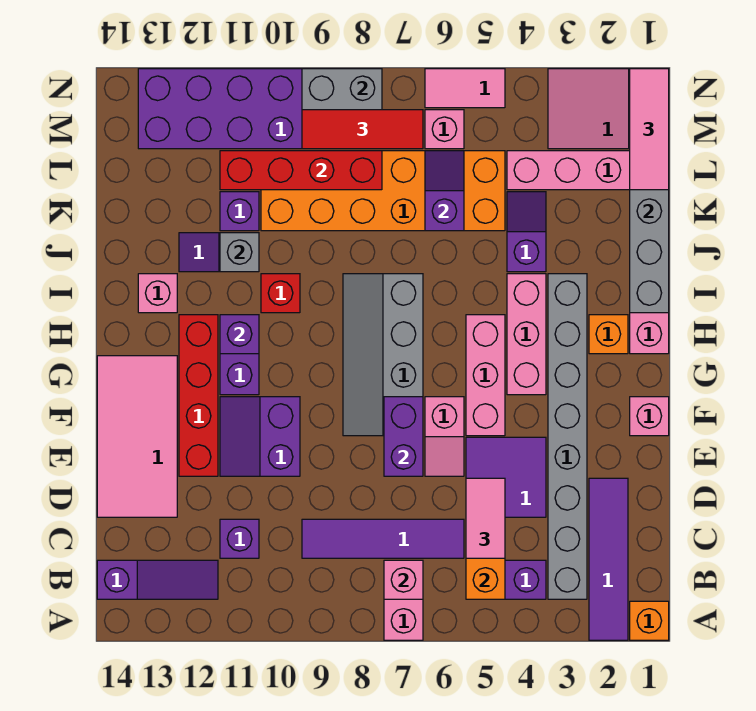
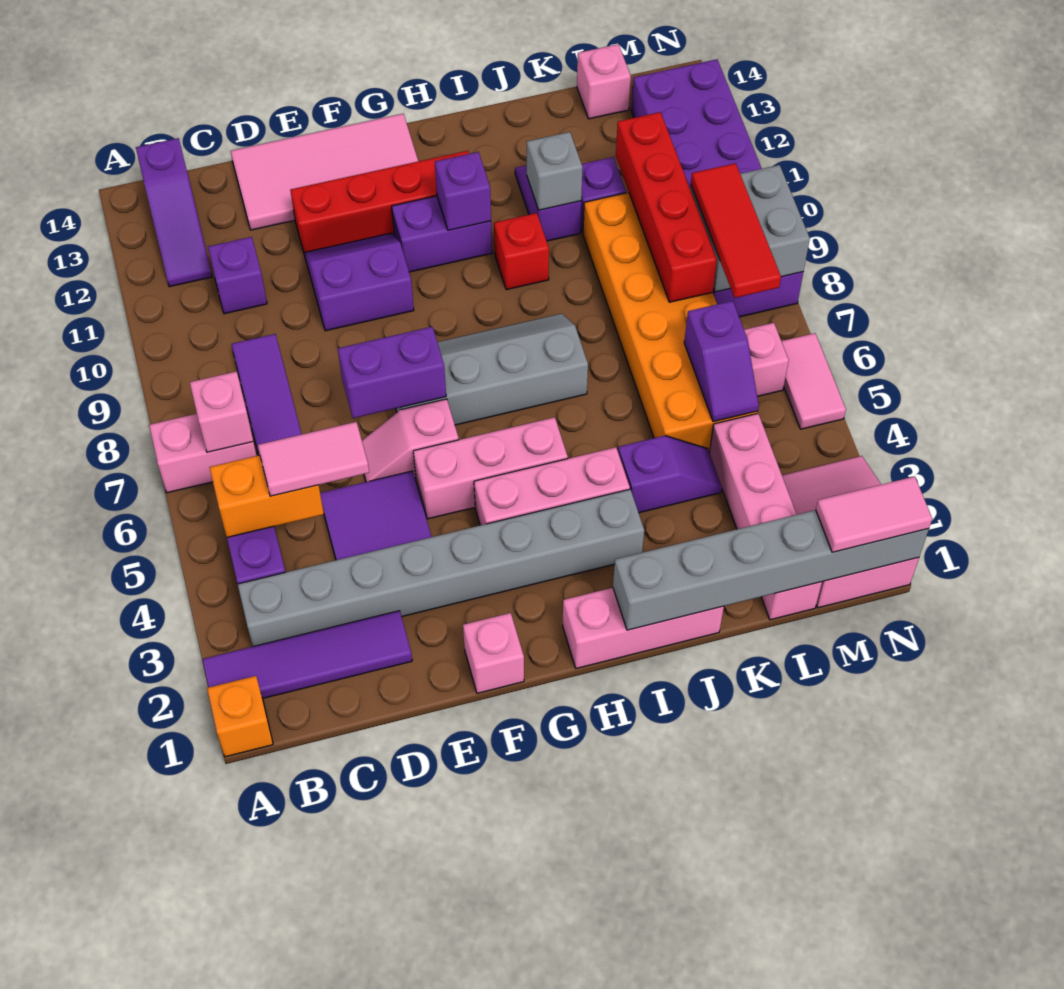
orange brick H2 level 1 -> none
pink brick I13 level 1 -> pink brick L14 level 1
purple slope K6:L6 level 2 top K -> purple slope L5:L6 level 2 top 6
pink tile L1:N1 level 3 -> pink tile M1:N1 level 3

